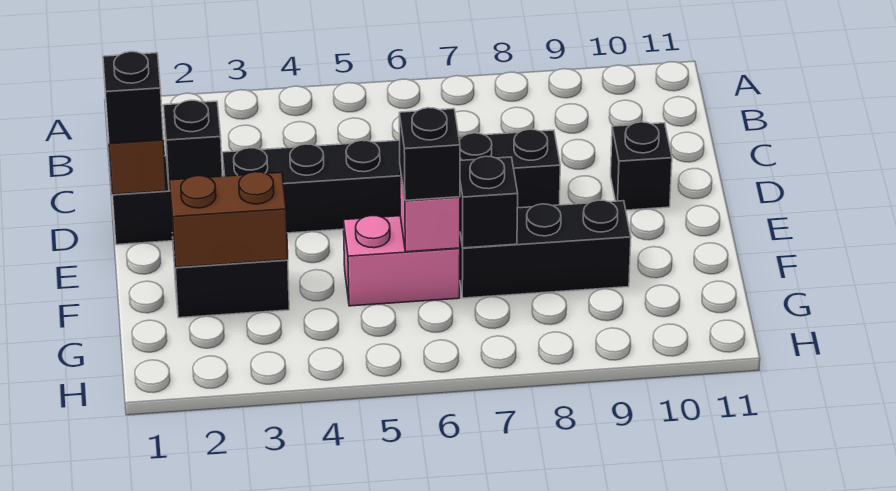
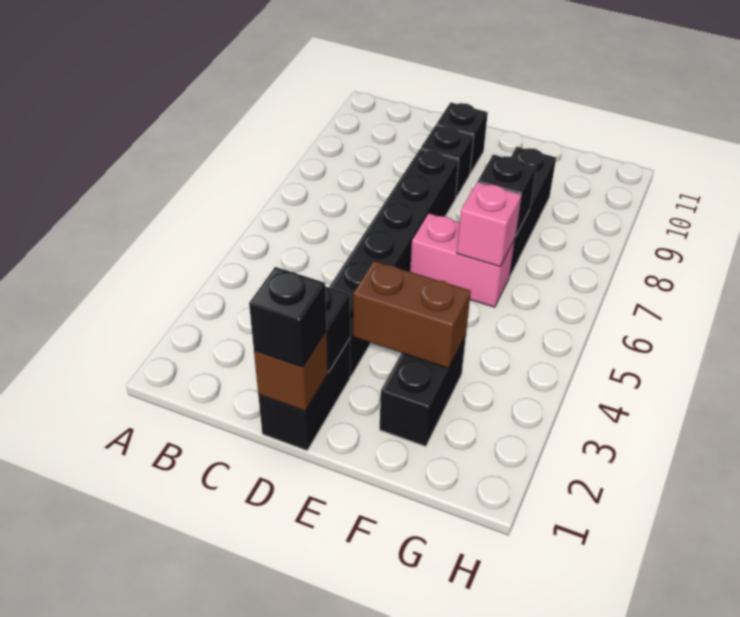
brown brick F2:F3 level 2 -> brown brick E3:F3 level 2
pink brick F5:F6 level 1 -> pink brick E6:F6 level 1
black brick F6 level 3 -> black brick D9 level 1

